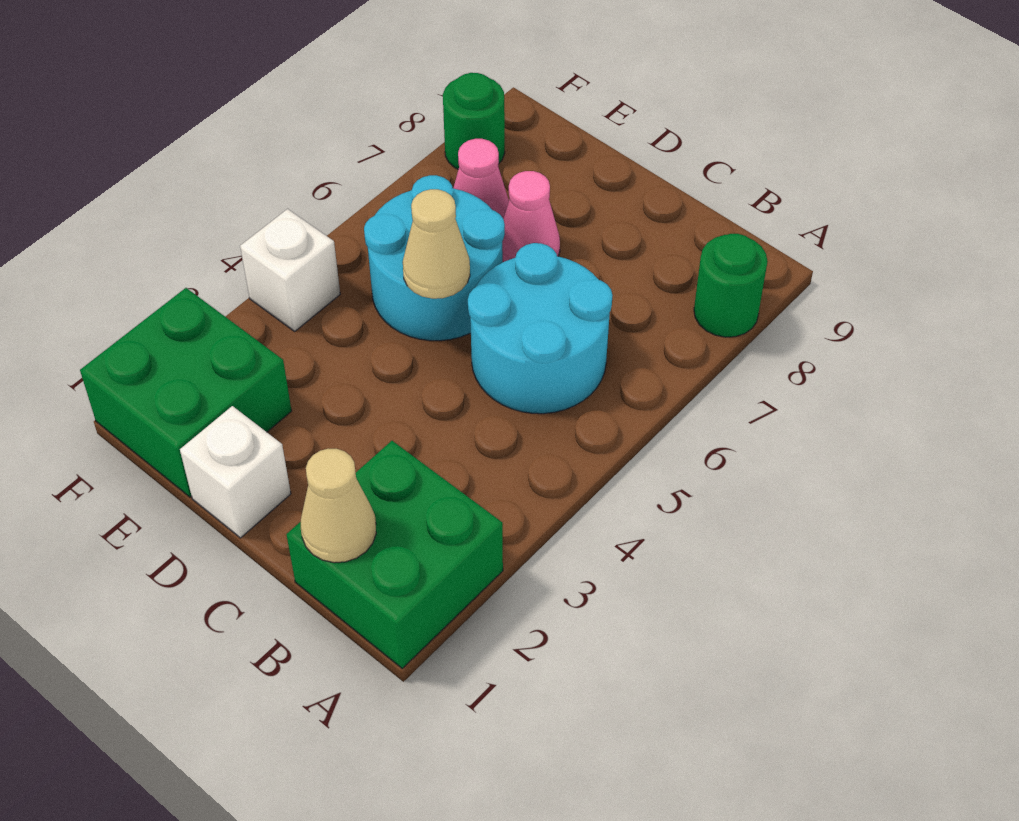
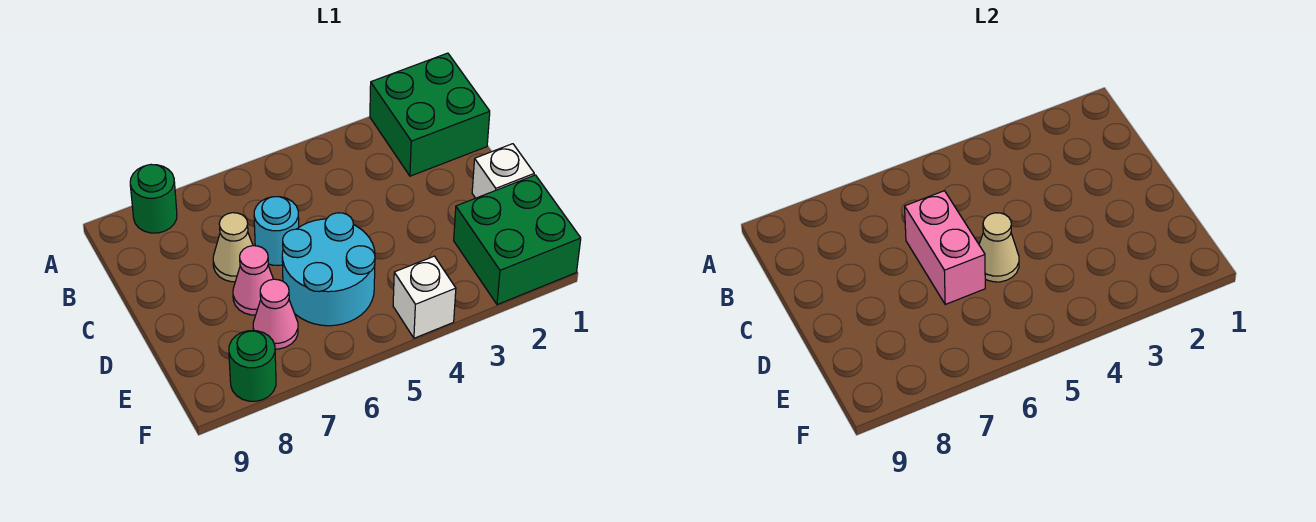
tan cone B1 level 2 -> tan cone C7 level 1
cyan round brick B5:C6 level 1 -> cyan round brick C6 level 1
none -> pink brick C6:D6 level 2

